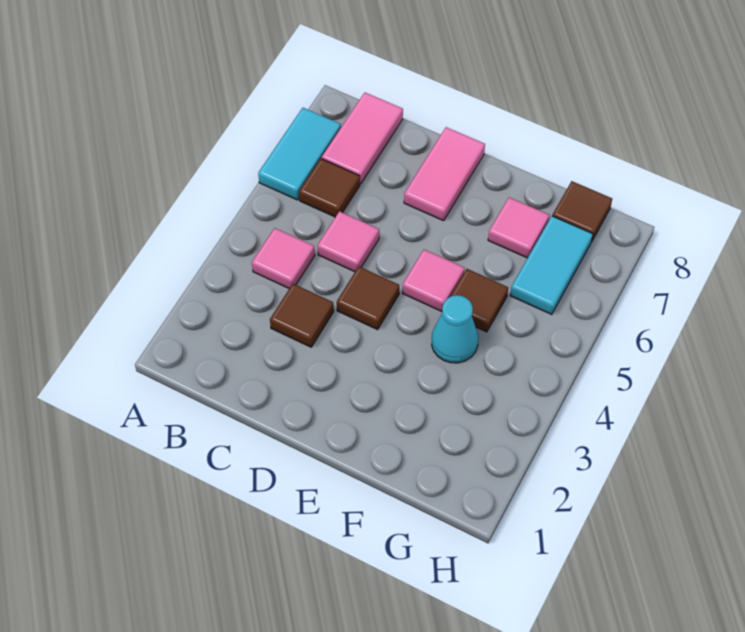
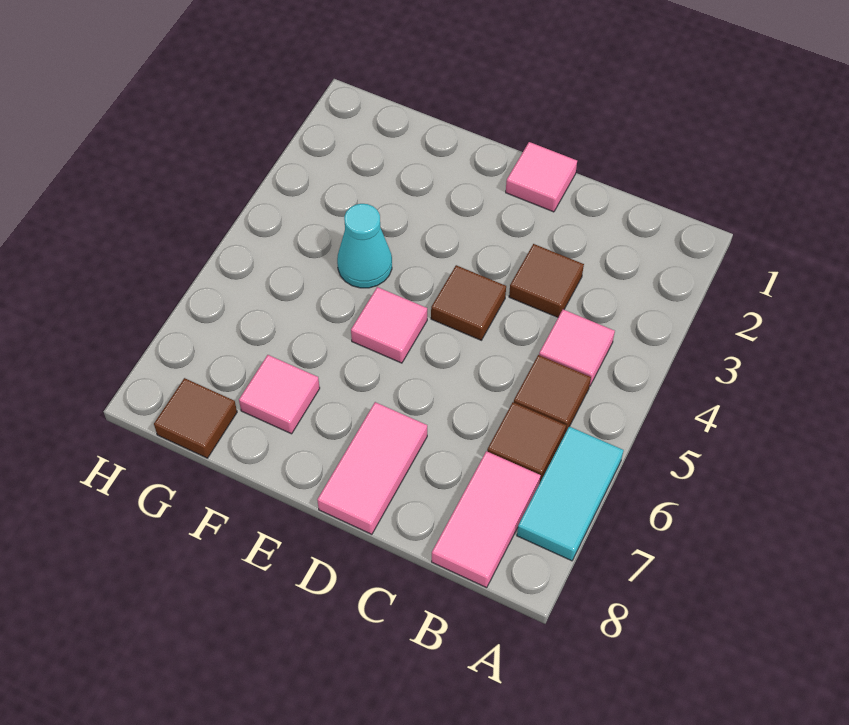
pink tile C5 level 1 -> pink tile D1 level 1
brown tile F5 level 1 -> brown tile B5 level 1
cyan tile G6:G7 level 1 -> none

